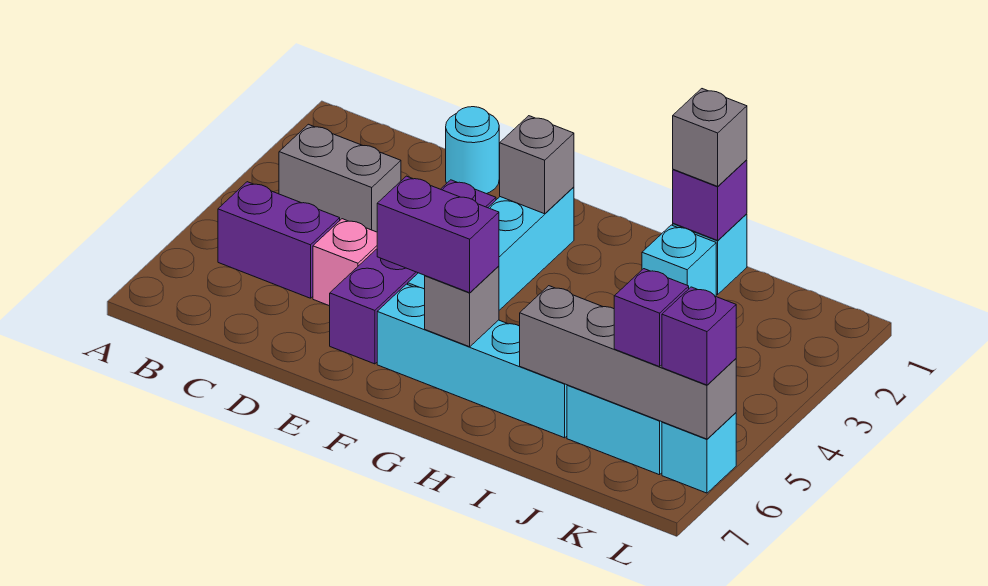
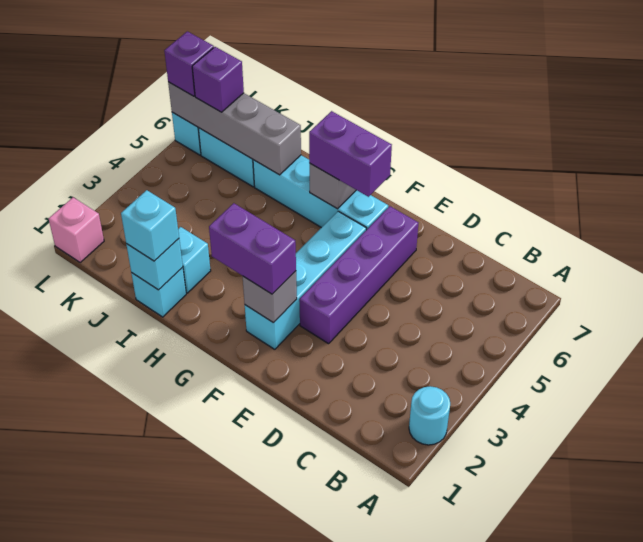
grey brick B3:C3 level 1 -> none
purple brick B5:C5 level 1 -> purple brick F2:G2 level 3
cyan round brick D1 level 1 -> cyan round brick A2 level 1
pink brick D5 level 1 -> pink brick L1 level 1
purple brick I1 level 2 -> cyan brick I1 level 2
grey brick I1 level 3 -> cyan brick I1 level 3

